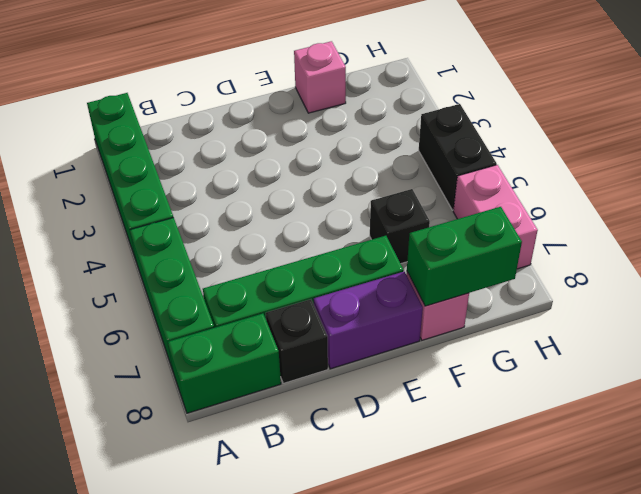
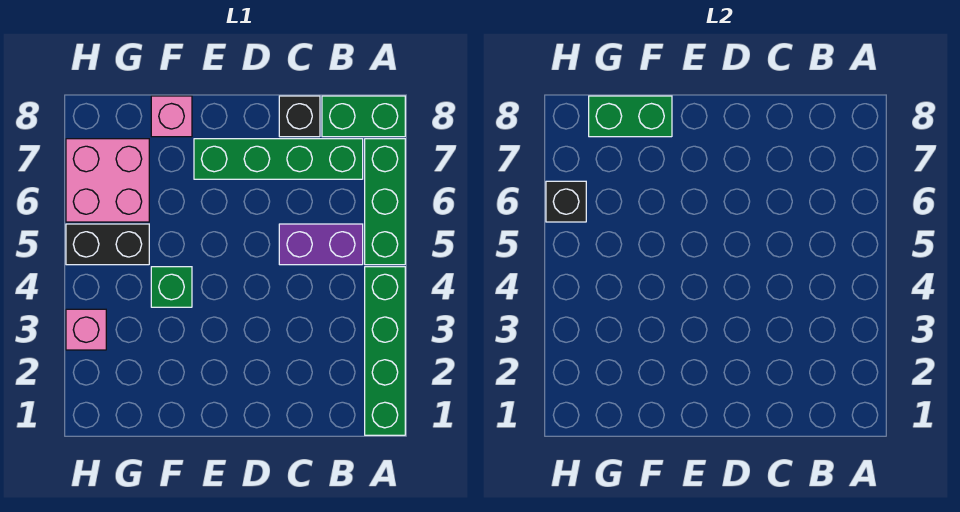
purple brick D8:E8 level 1 -> purple brick B5:C5 level 1
pink brick F1 level 1 -> pink brick H3 level 1
none -> green brick F4 level 1
black brick F6 level 1 -> black brick H6 level 2
black brick H4:H5 level 1 -> black brick G5:H5 level 1
pink brick H6:H7 level 1 -> pink brick G6:H7 level 1

